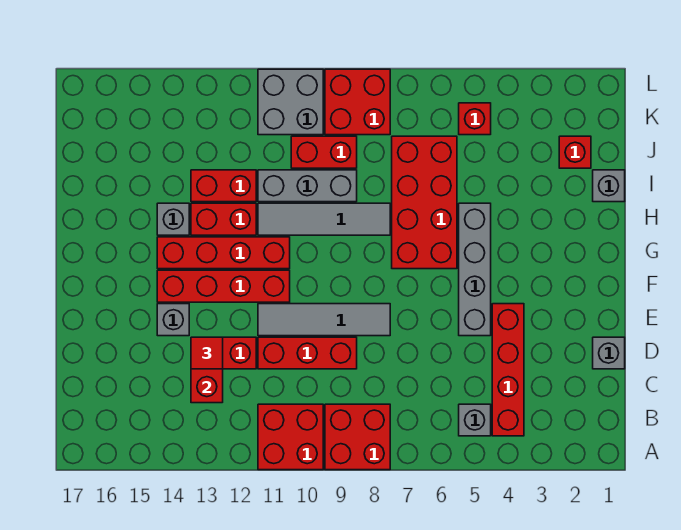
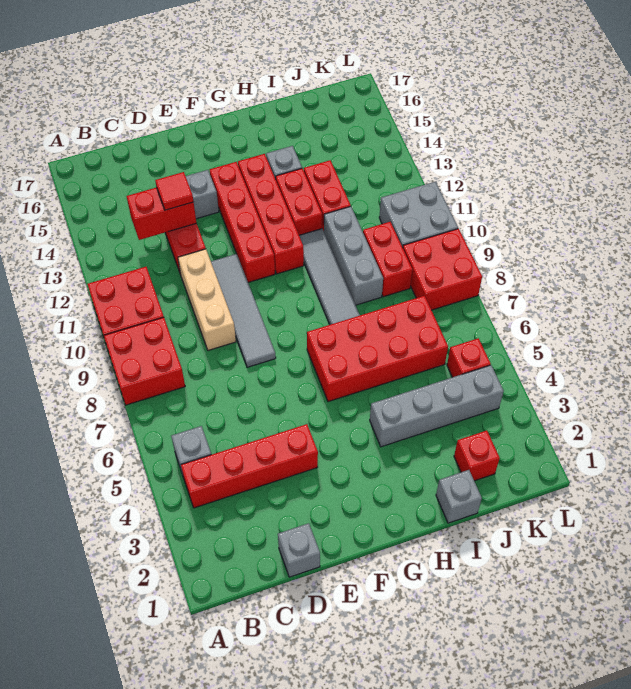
red brick D9:D11 level 1 -> tan brick D9:D11 level 1
grey brick E5:H5 level 1 -> grey brick H4:K4 level 1

